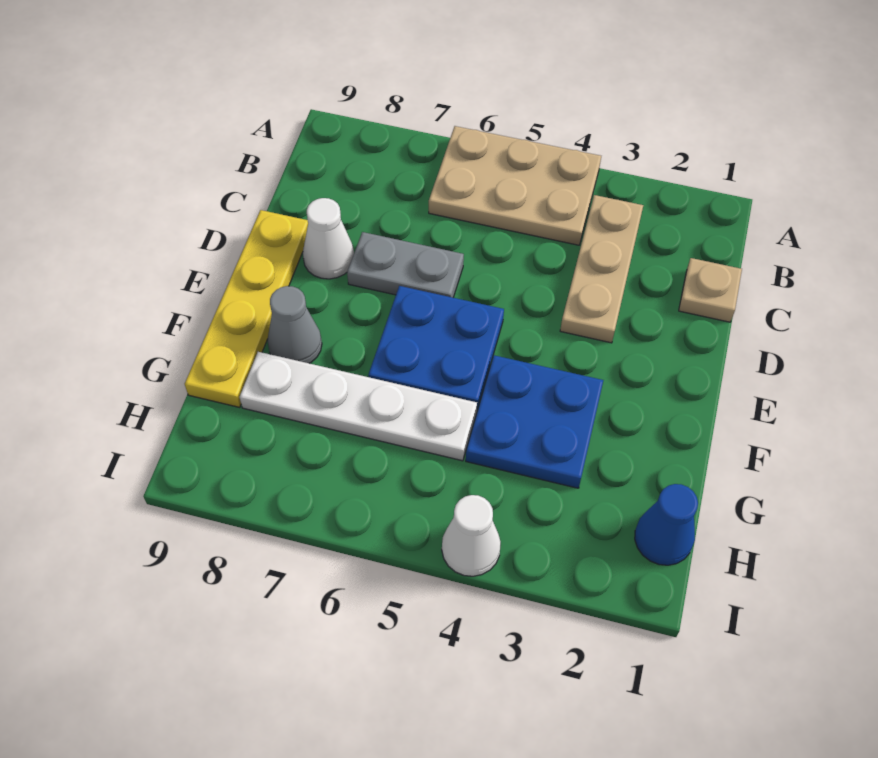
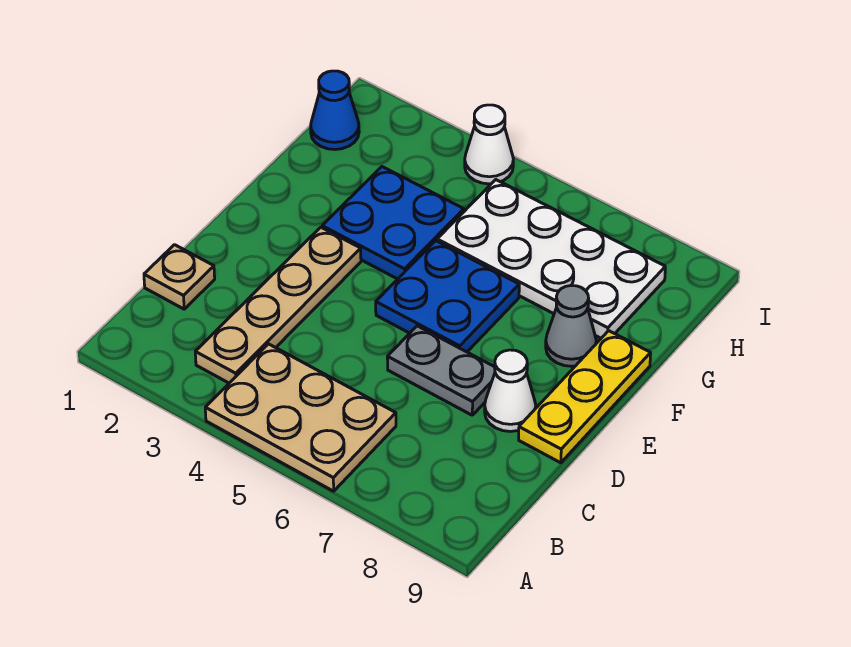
tan plate B3:D3 level 1 -> tan plate B3:E3 level 1
yellow plate D9:G9 level 1 -> yellow plate D9:F9 level 1
white plate G5:G8 level 1 -> white plate G5:H8 level 1

